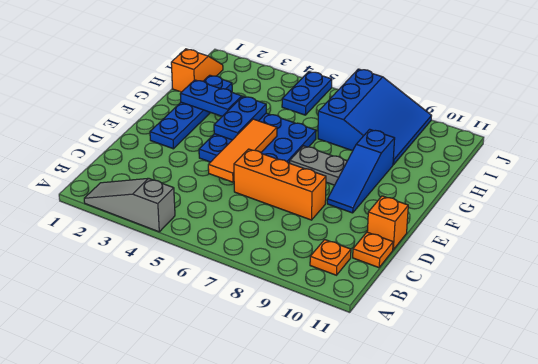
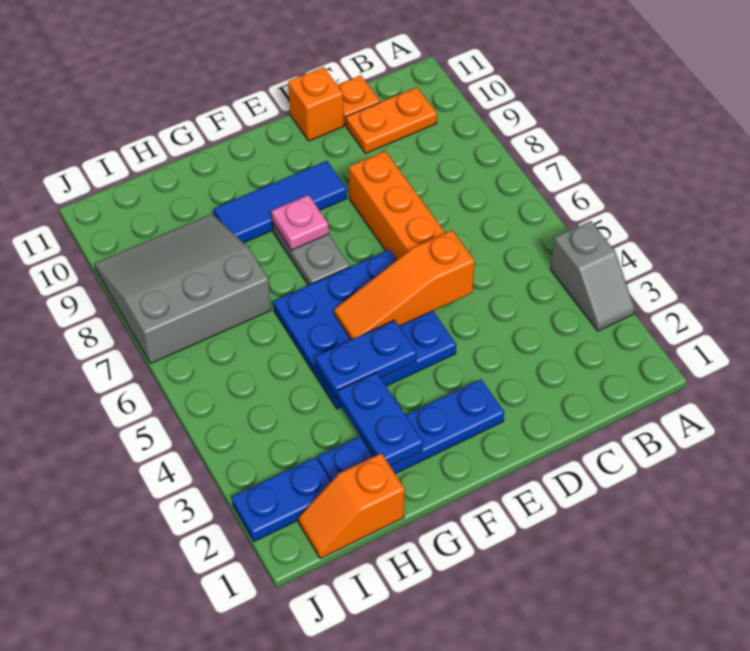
grey slope A2:A4 level 1 top 4 -> grey slope A3:A4 level 1 top 4
orange plate B10 level 1 -> orange plate B10:C10 level 1
orange tile D5:F5 level 2 -> orange slope D5:F5 level 2 top D
blue slope E9:G9 level 1 top G -> blue tile E9:G9 level 1
none -> pink plate F8 level 2
blue slope H7:J9 level 1 top 7 -> grey slope H7:J9 level 1 top 7
blue plate I5:J5 level 1 -> blue plate I2:J2 level 1

